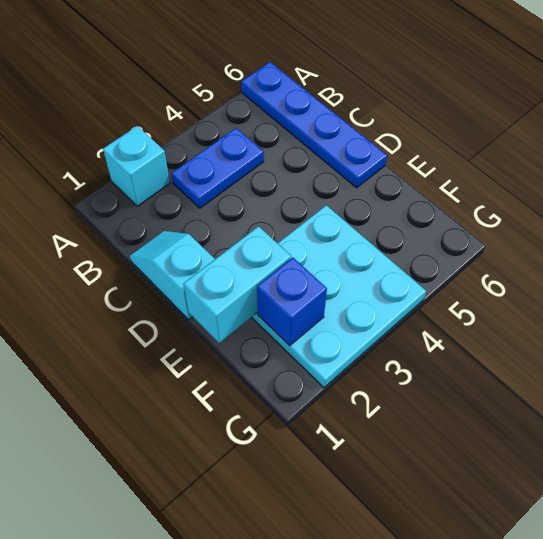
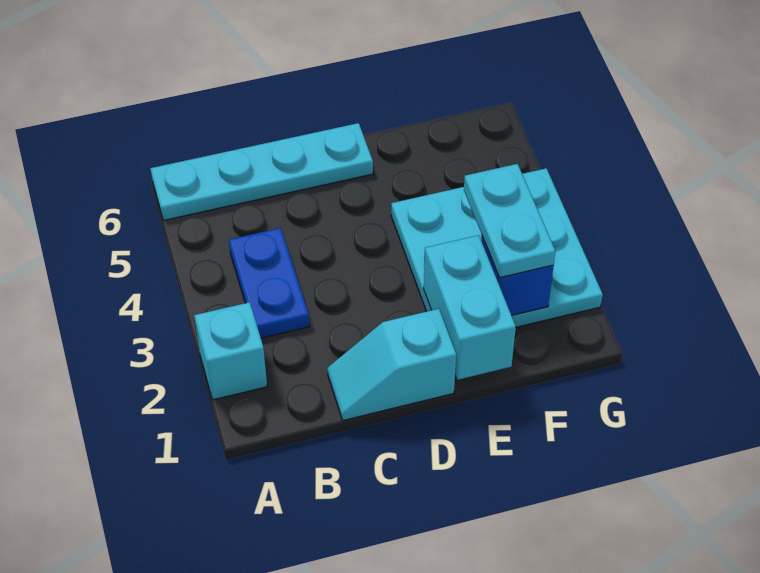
blue plate A6:D6 level 1 -> cyan plate A6:D6 level 1
none -> cyan plate F2:F3 level 3

